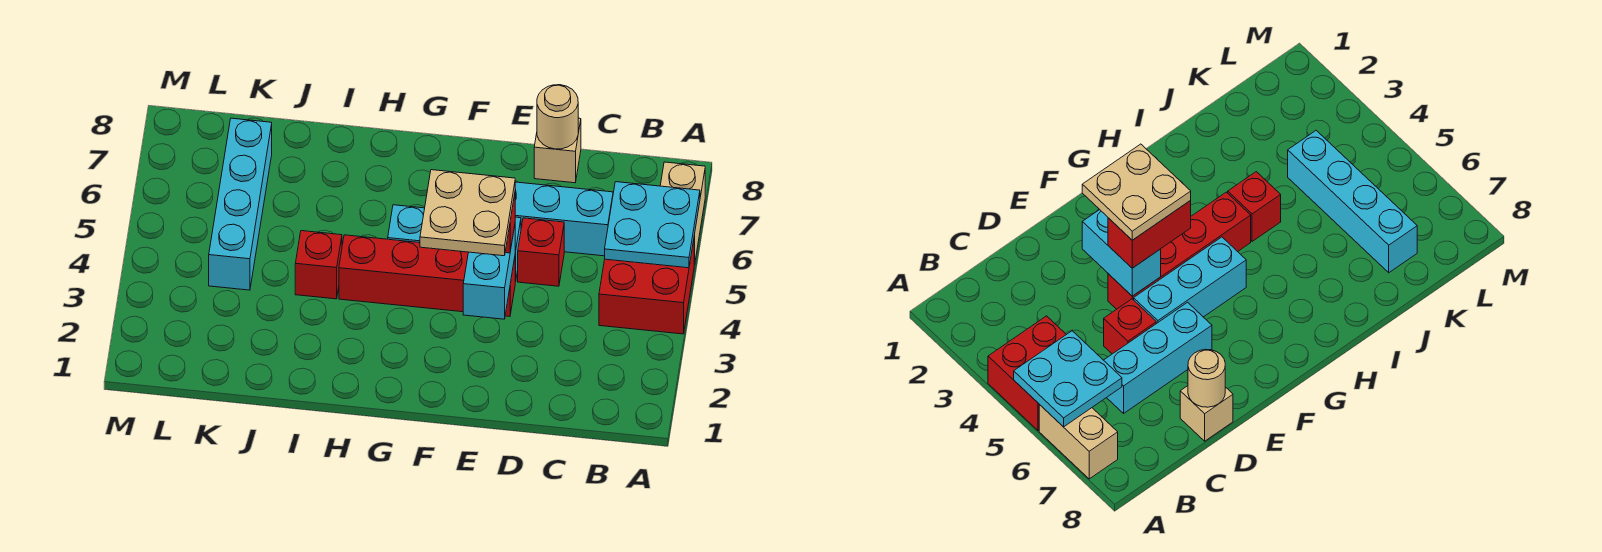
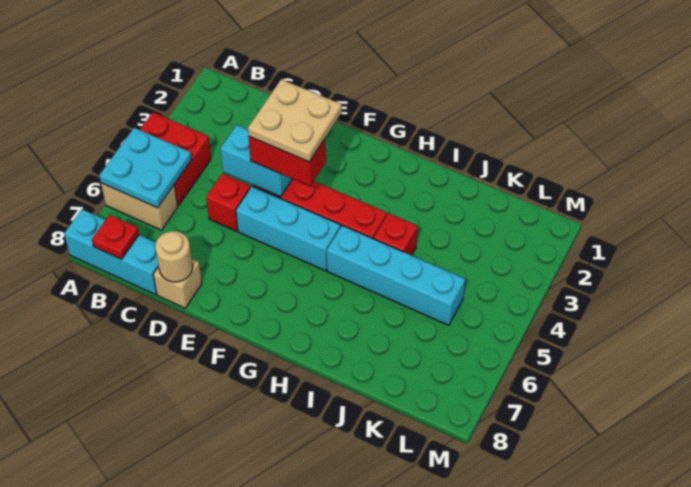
tan brick A6:A7 level 1 -> tan brick A6:B6 level 1
none -> red plate B8 level 2
cyan brick C6:E6 level 1 -> cyan brick A8:C8 level 1
cyan brick E3:E4 level 2 -> cyan brick D4:E4 level 2
cyan brick K4:K7 level 1 -> cyan brick H5:K5 level 1

